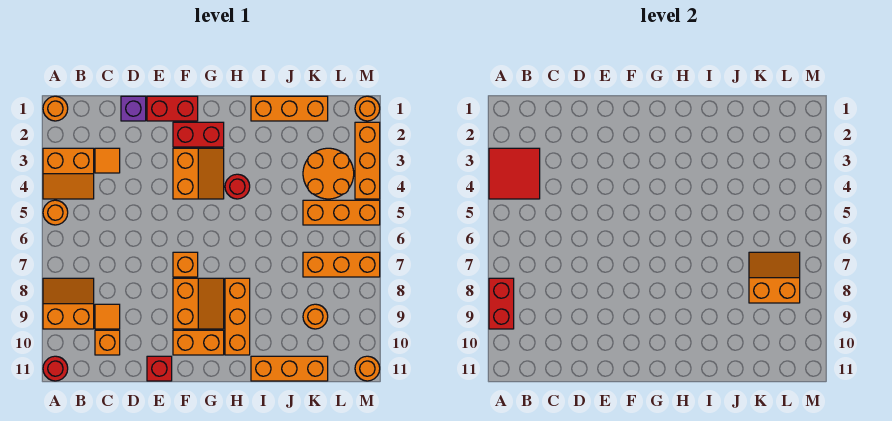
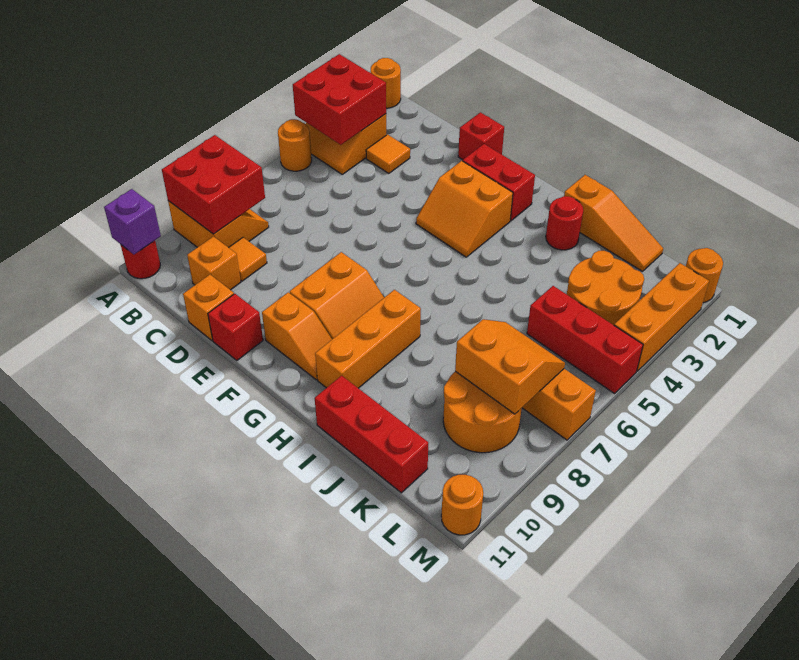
red tile A3:B4 level 2 -> red brick A3:B4 level 2
red brick A8:A9 level 2 -> red brick A8:B9 level 2
purple brick D1 level 1 -> purple brick A11 level 2
red brick E1:F1 level 1 -> red brick E1 level 1
orange slope F3:G4 level 1 top F -> orange slope F3:G4 level 1 top 3
orange brick F7 level 1 -> orange brick D11 level 1
orange brick F10:G10 level 1 -> orange slope F10:G10 level 1 top F
red round brick H4 level 1 -> red round brick I2 level 1
orange brick I1:K1 level 1 -> orange slope I1:K1 level 1 top I
orange brick I11:K11 level 1 -> red brick I11:K11 level 1
orange brick K5:M5 level 1 -> red brick K5:M5 level 1
orange round brick K9 level 1 -> orange round brick K8:L9 level 1

